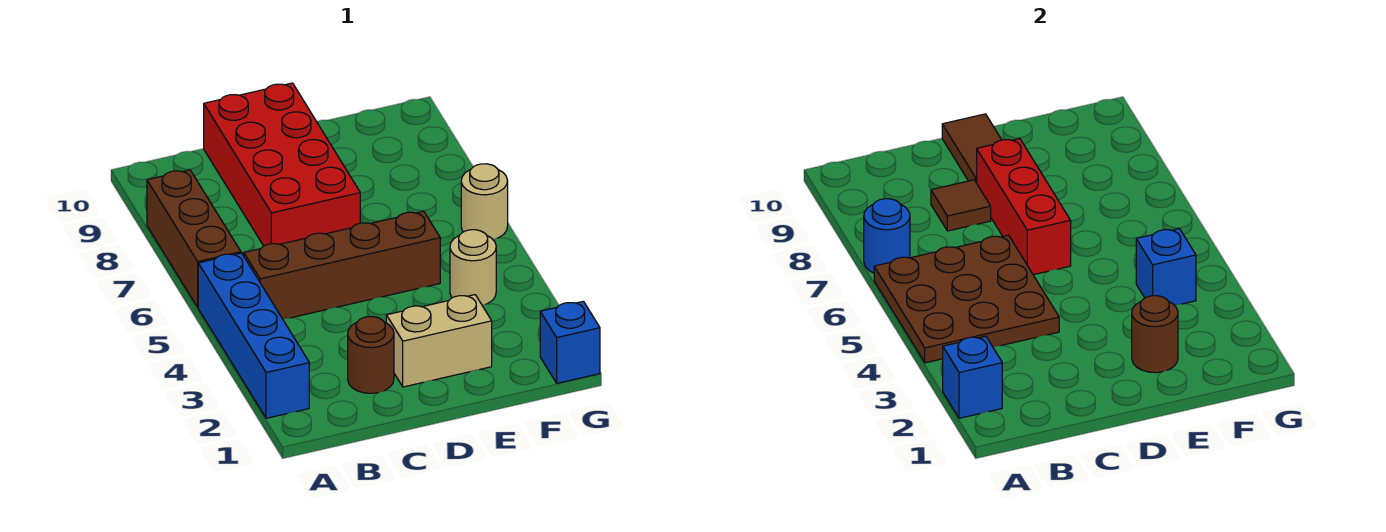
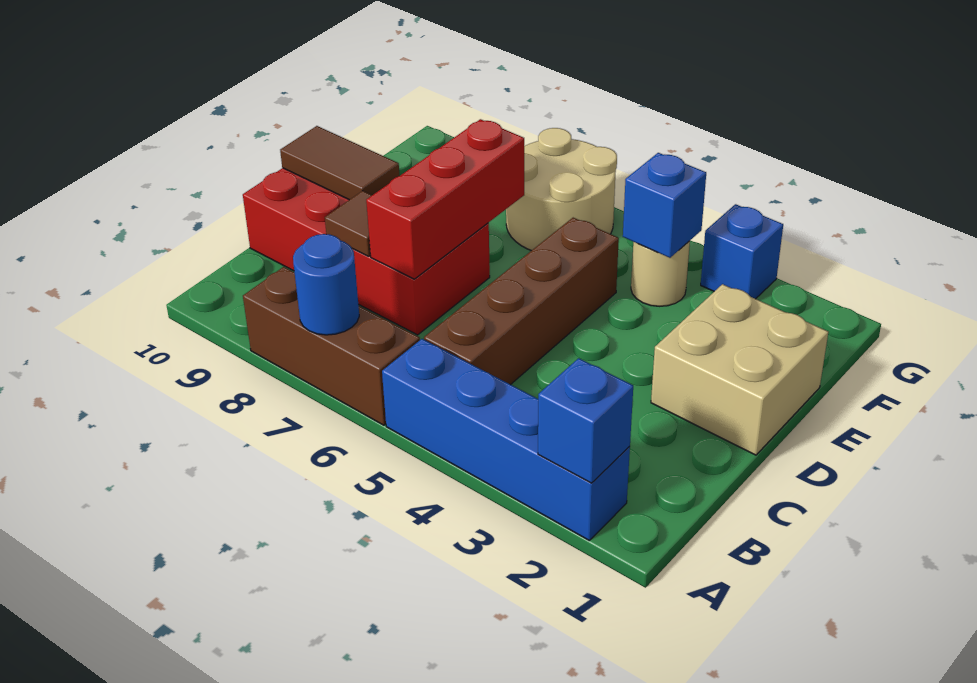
brown plate A4:C6 level 2 -> none
brown round brick C2 level 1 -> none
tan brick D2:E2 level 1 -> tan brick D1:E2 level 1
red brick D6:D8 level 2 -> red brick C7:E7 level 2
brown round brick E2 level 2 -> none
blue brick G1 level 1 -> blue brick G3 level 1
tan round brick G6 level 1 -> tan round brick F6:G7 level 1

